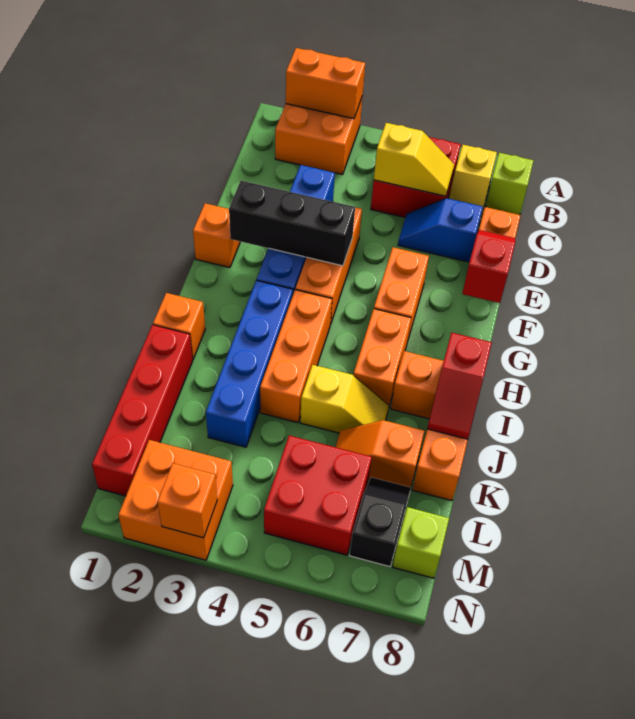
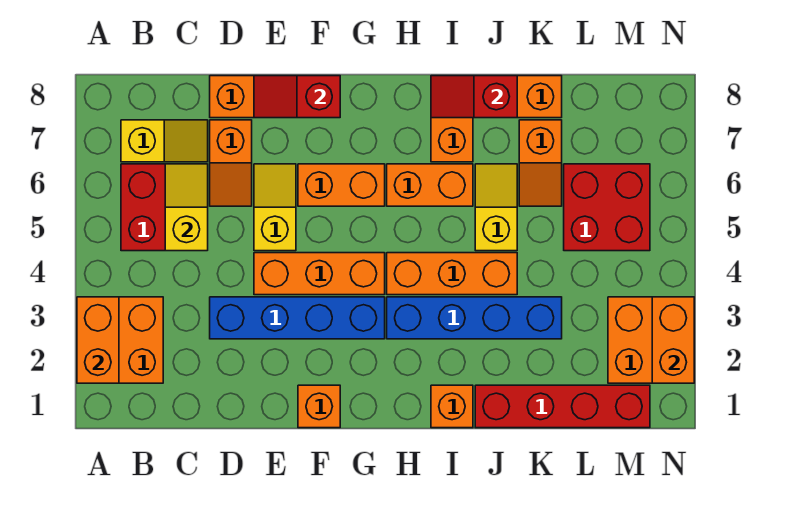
lime brick B8 level 1 -> none
blue slope D6:D7 level 1 top 7 -> orange slope D6:D7 level 1 top 7
none -> yellow slope E5:E6 level 1 top 5
black brick F2:F4 level 2 -> none
red slope I8:J8 level 2 top I -> red slope I8:J8 level 2 top J
black slope L7:M7 level 1 top M -> none
lime brick M8 level 1 -> none
orange brick N3 level 2 -> orange brick N2:N3 level 2

